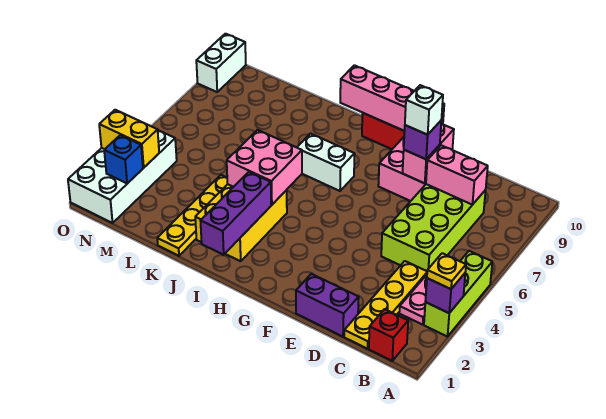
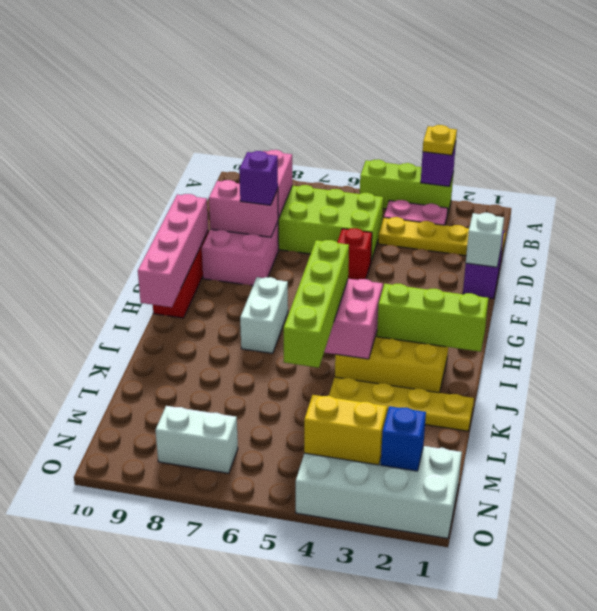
red brick B1 level 1 -> red brick E5 level 1
white brick E8 level 4 -> white brick E1 level 2
purple brick I1:I3 level 2 -> lime brick I1:I3 level 2
none -> lime brick I5:L5 level 3
yellow brick N3:O3 level 2 -> yellow brick N3:N4 level 2
white brick O9:O10 level 1 -> white brick N7:N8 level 1

